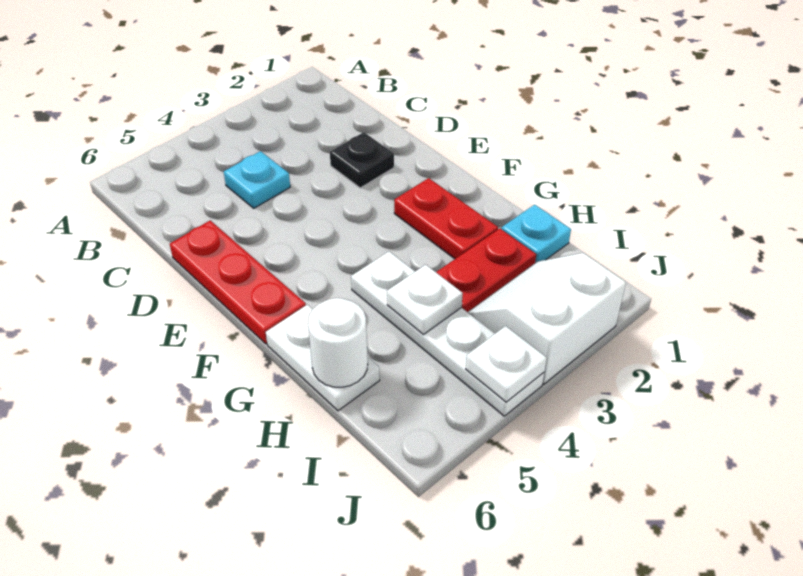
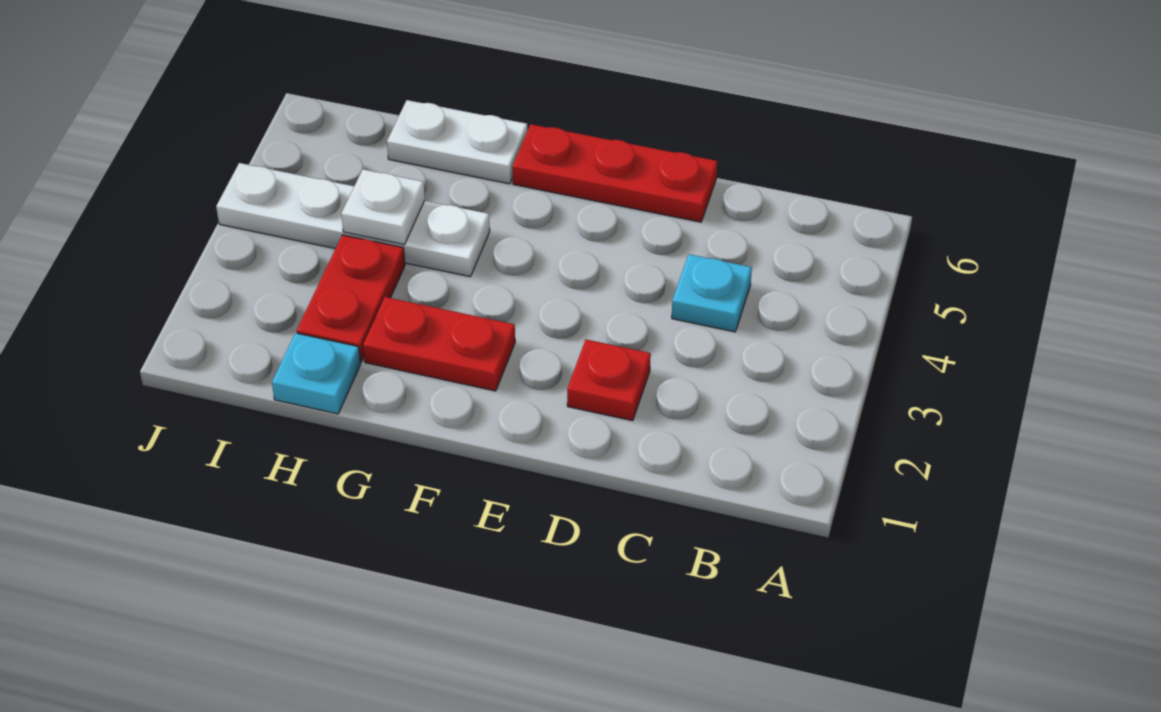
black plate D2 level 1 -> red plate D2 level 1
white round brick H6 level 2 -> none
white slope I2:J3 level 1 top J -> none
white plate J4 level 2 -> none

